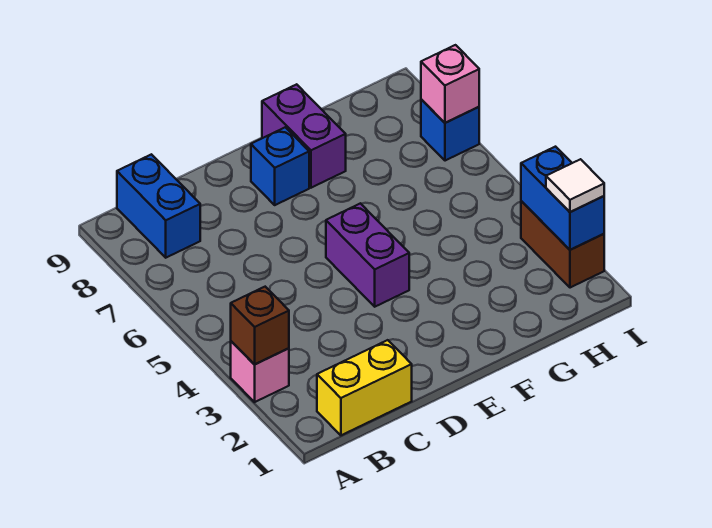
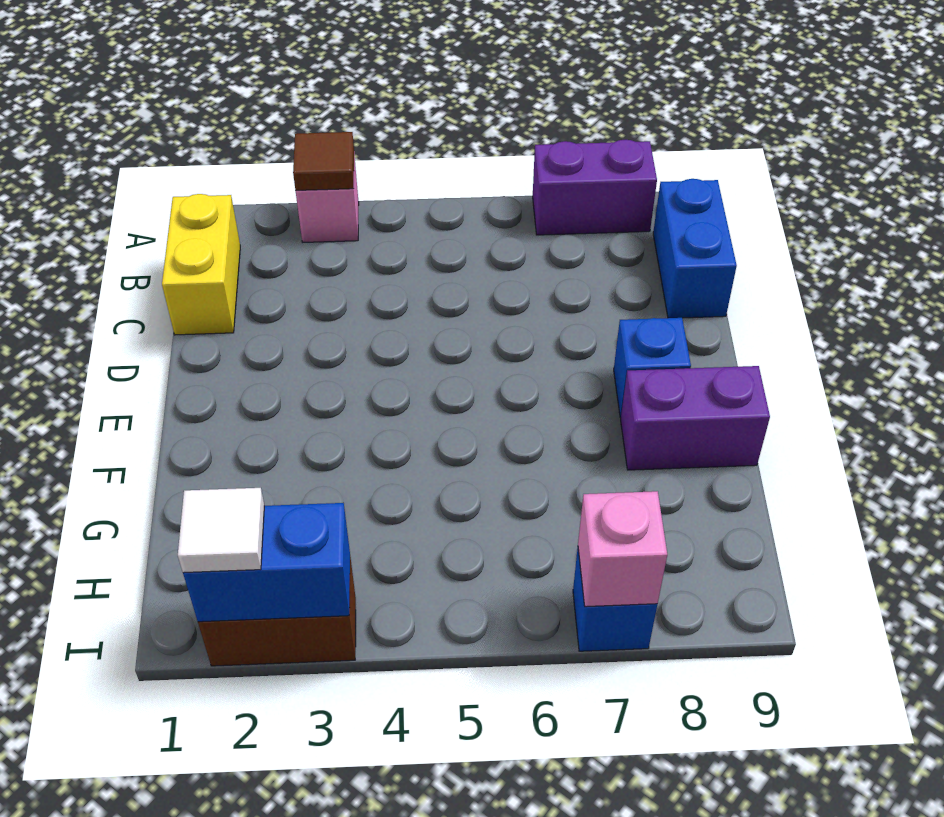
brown brick A3 level 2 -> brown tile A3 level 2
blue brick B8:B9 level 1 -> blue brick B9:C9 level 1
purple brick E4:E5 level 1 -> purple brick A7:A8 level 1

